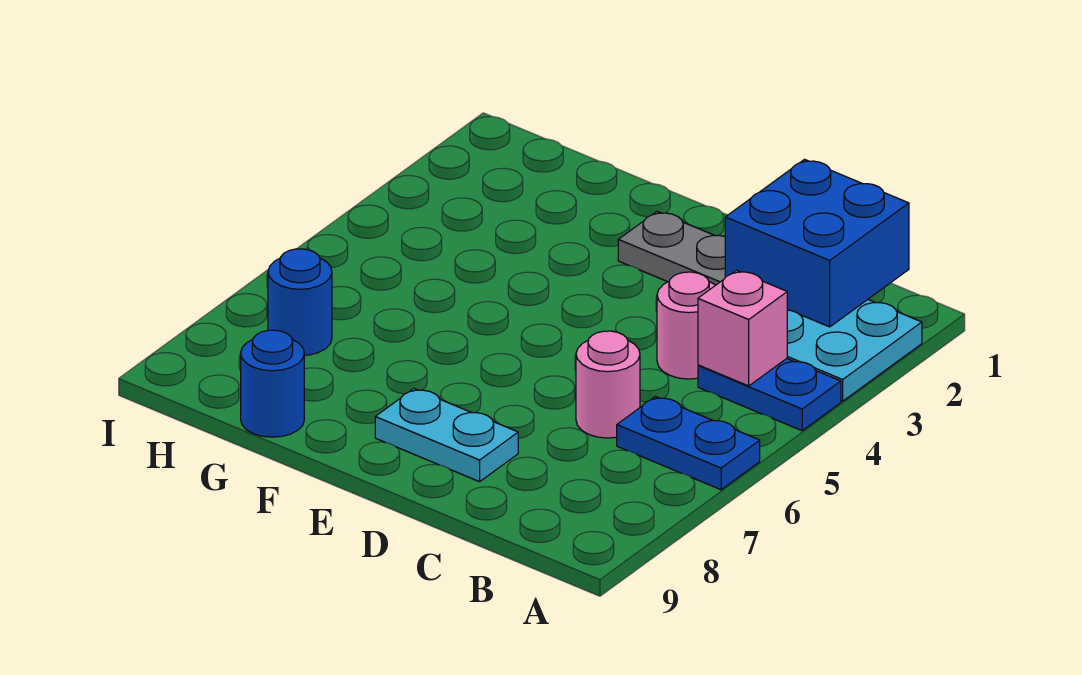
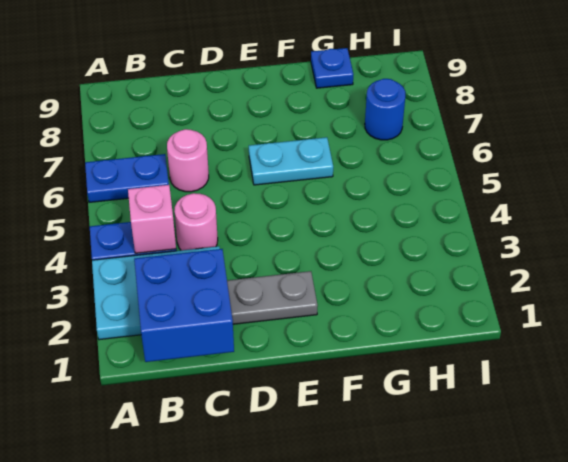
cyan plate D8:E8 level 1 -> cyan plate E6:F6 level 1
blue round brick G9 level 1 -> blue plate G9 level 1

